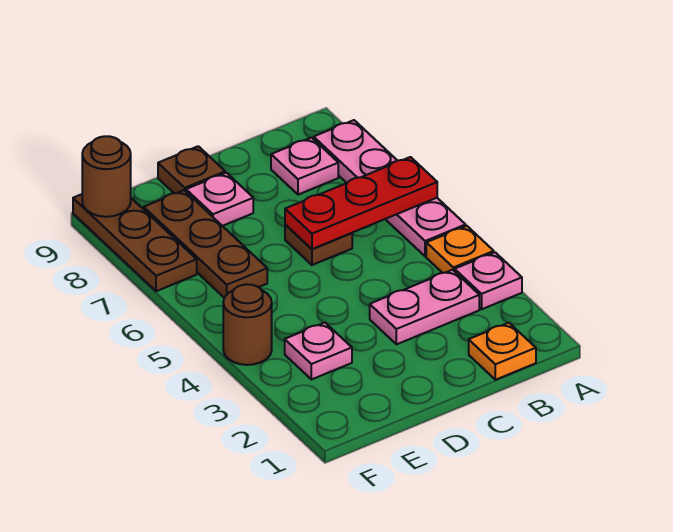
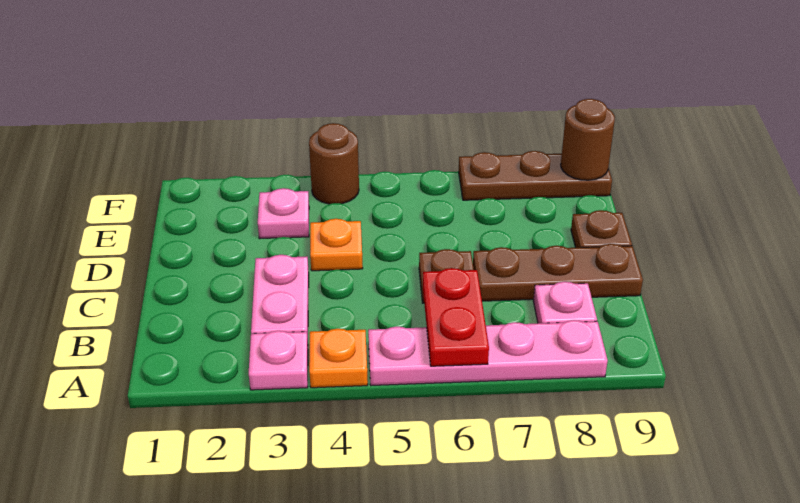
red plate A6:C6 level 2 -> red plate A6:B6 level 2
orange plate B1 level 1 -> orange plate D4 level 1
pink plate D8 level 1 -> none
brown plate E6:E8 level 1 -> brown plate C7:C9 level 1

